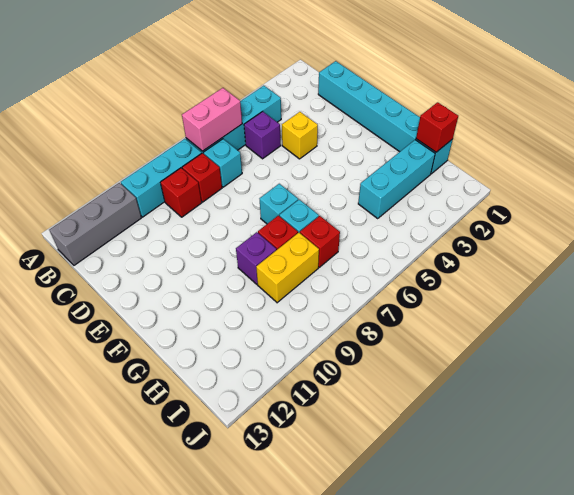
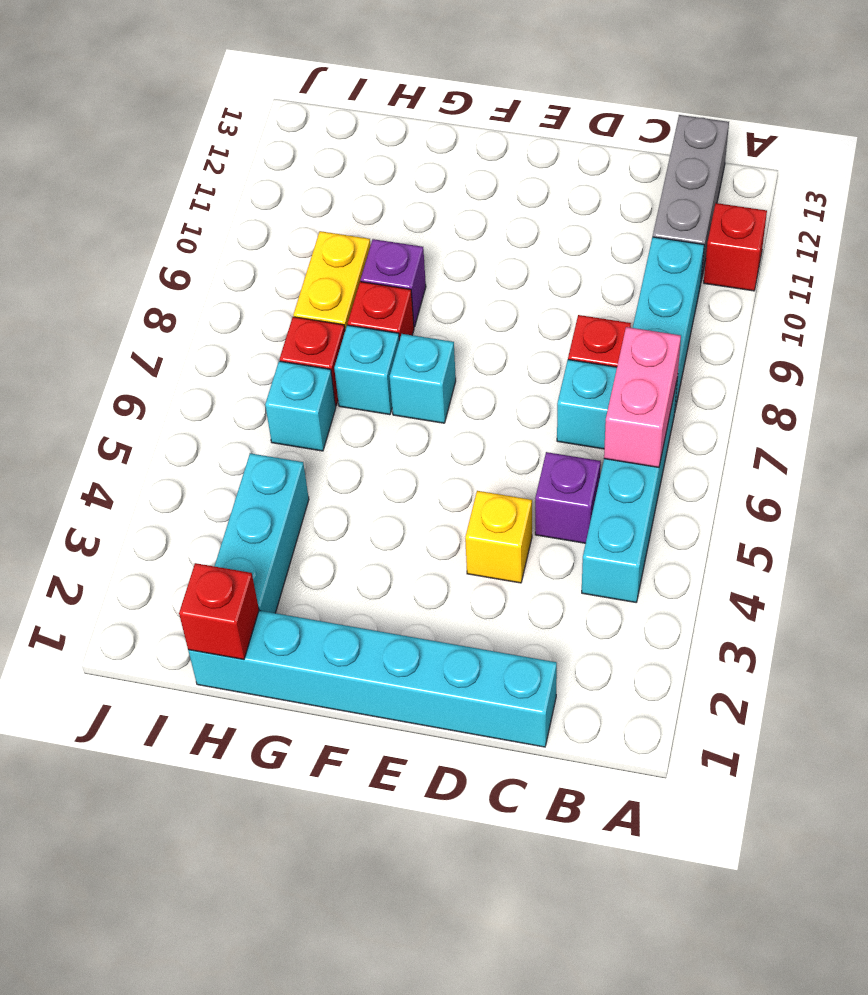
red brick C9 level 1 -> red brick A11 level 1
none -> cyan brick H6 level 1

